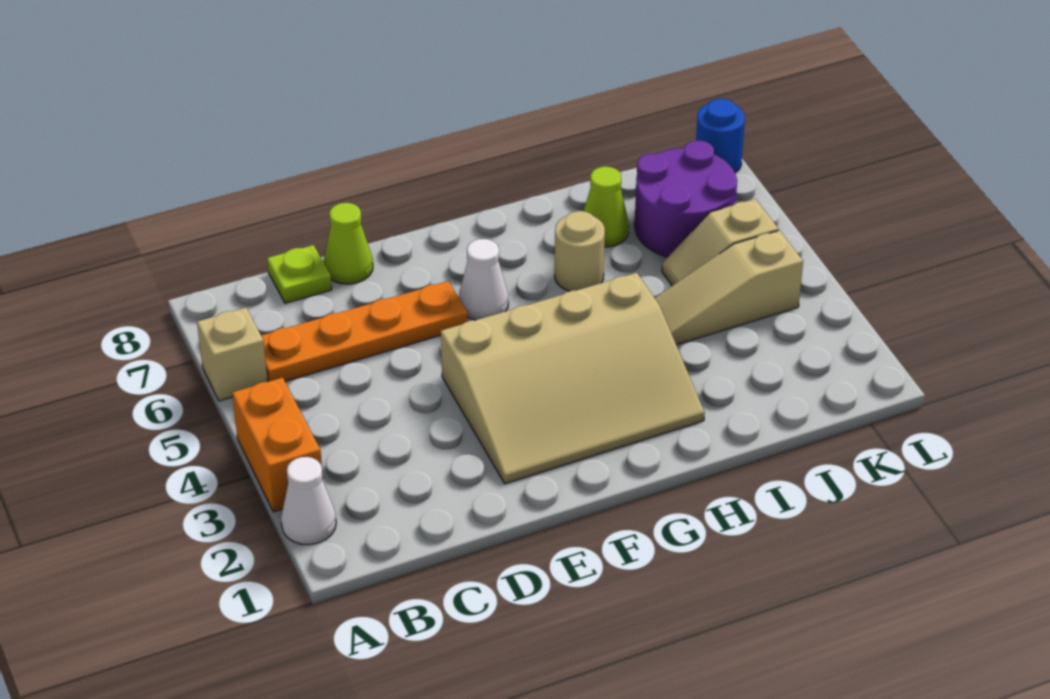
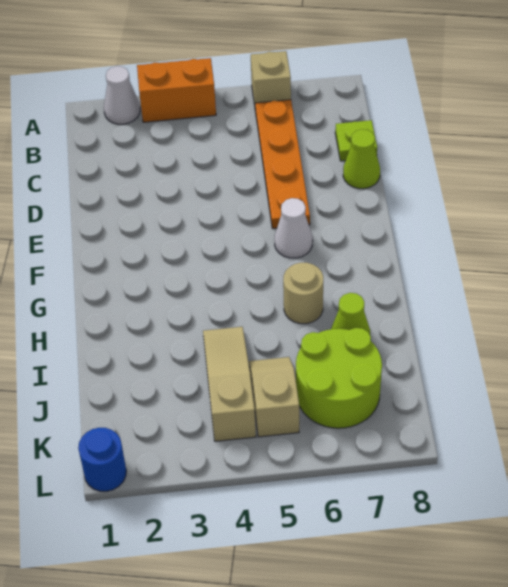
tan slope E2:H4 level 1 top 4 -> none
purple round brick J6:K7 level 1 -> lime round brick J6:K7 level 1
blue round brick L8 level 1 -> blue round brick L1 level 1

